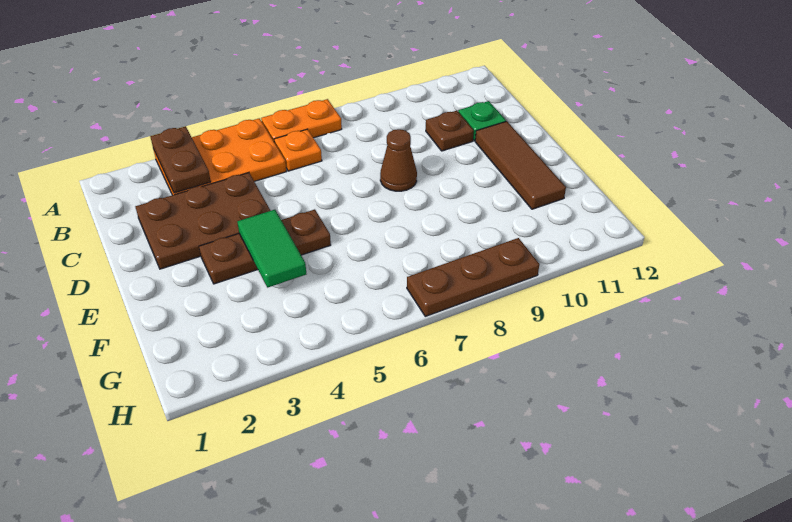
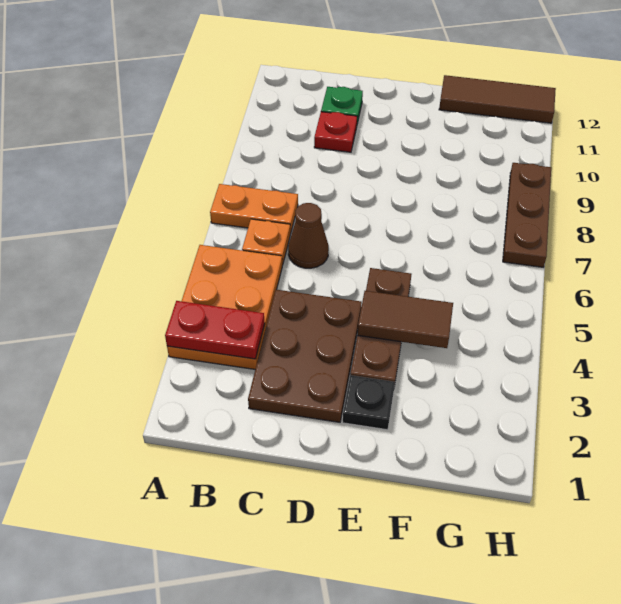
brown plate A3:B3 level 2 -> red plate A3:B3 level 2
orange plate A6:A7 level 1 -> orange plate A7:B7 level 1
brown plate C10 level 1 -> red plate C10 level 1
brown cone D8 level 1 -> brown cone C6 level 1
brown tile D11:F11 level 1 -> brown tile F12:H12 level 1
none -> black plate E2 level 1
green tile E4:F4 level 2 -> brown tile E4:F4 level 2

